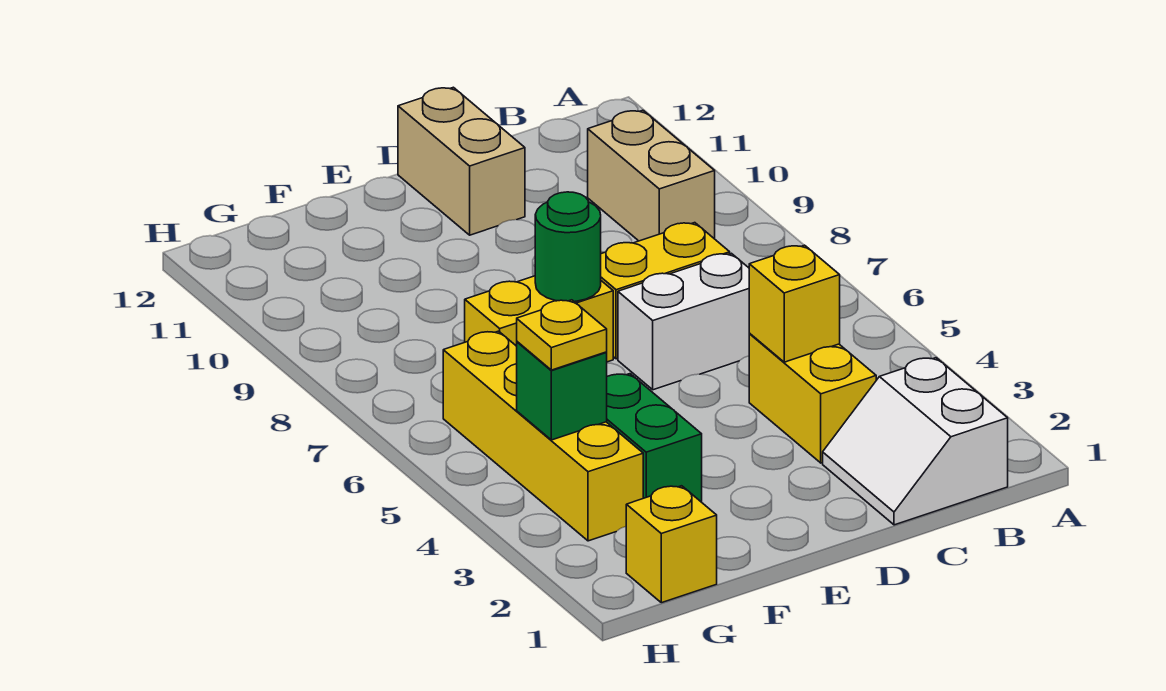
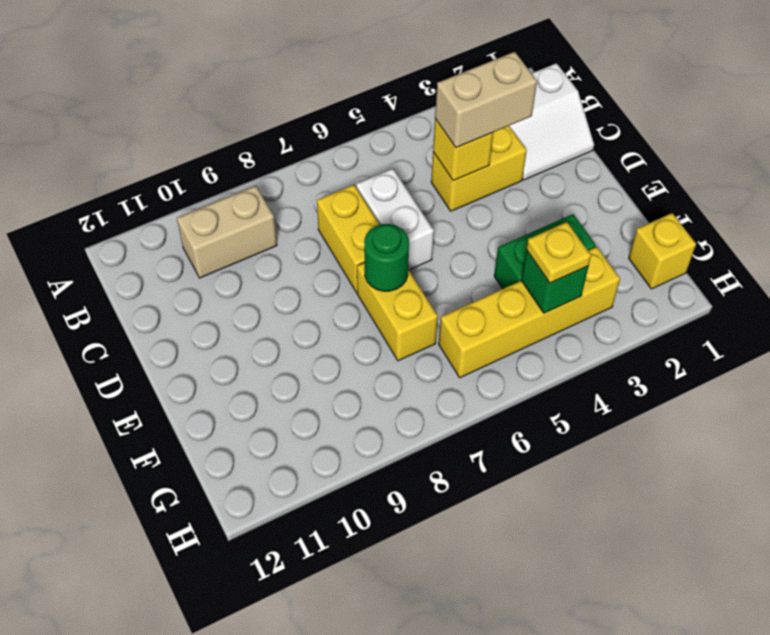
tan brick D11:D12 level 1 -> tan brick C3:C4 level 3

